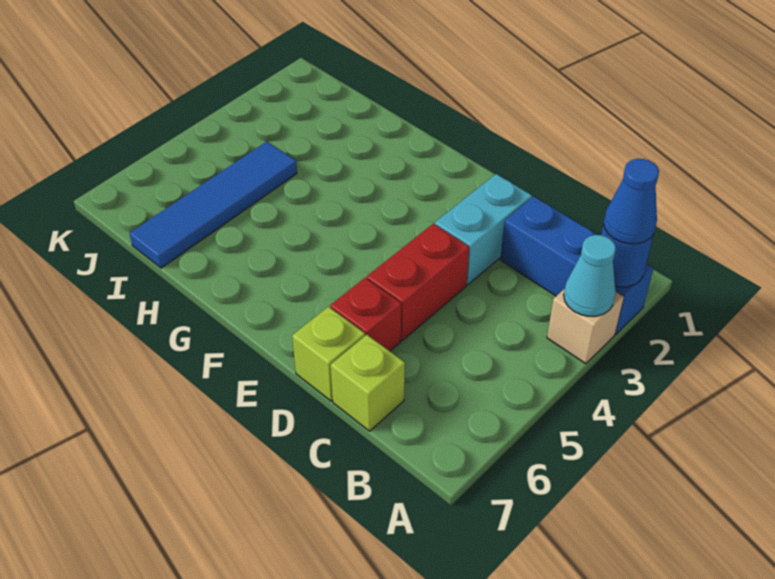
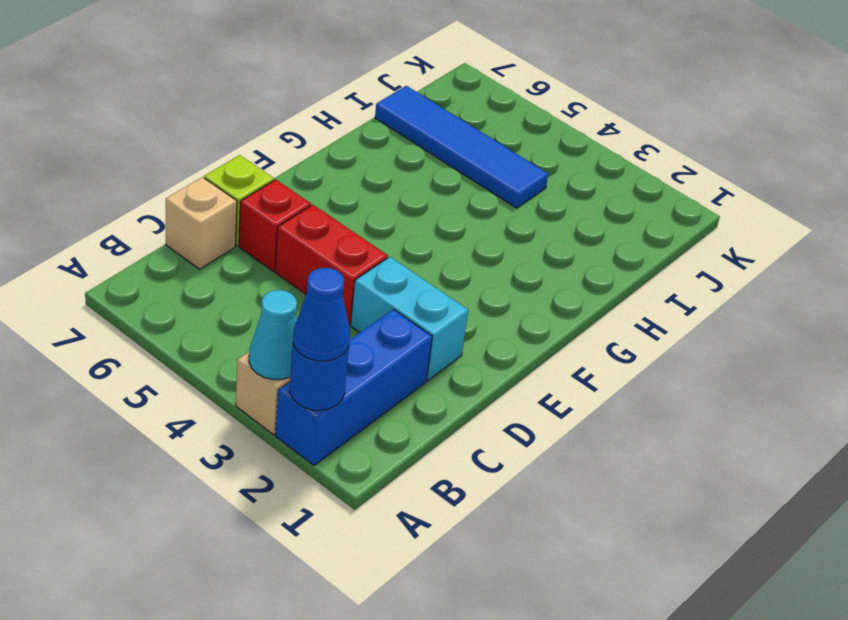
lime brick C7 level 1 -> tan brick C7 level 1

